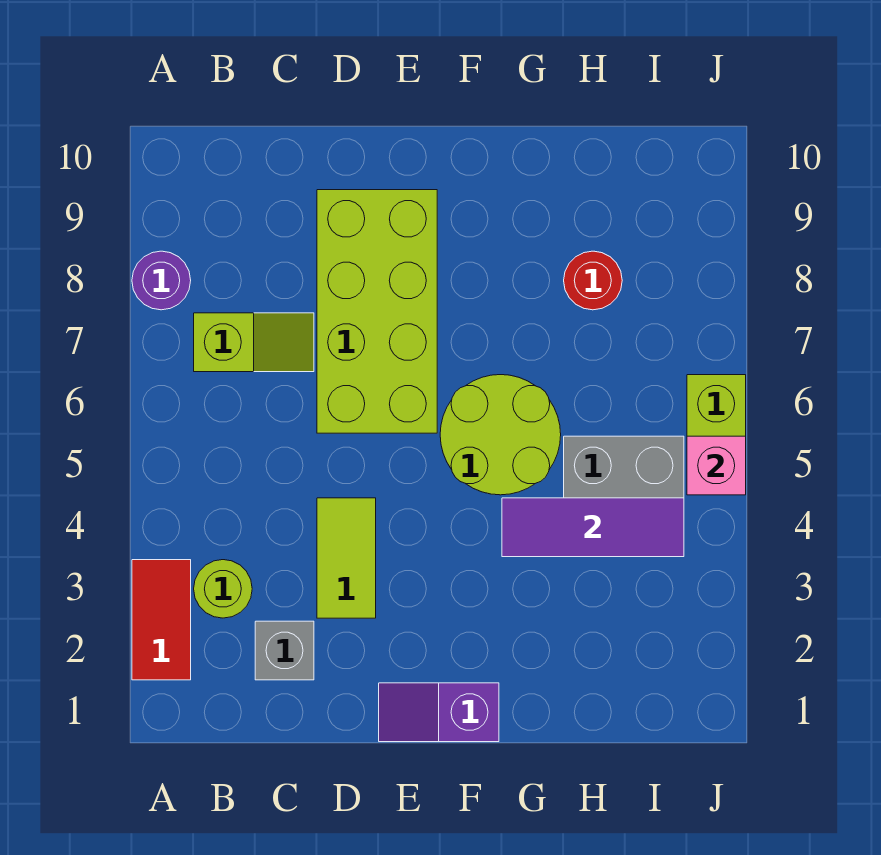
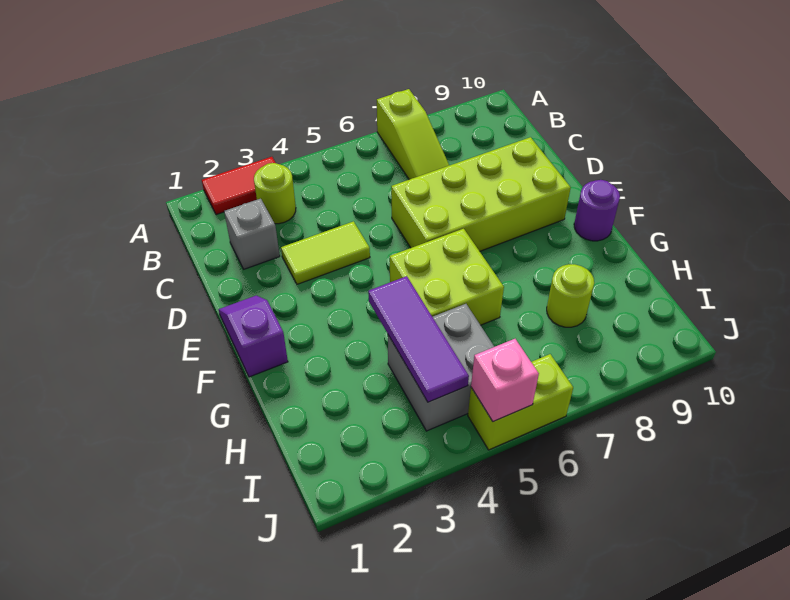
purple round brick A8 level 1 -> purple round brick F10 level 1
lime slope B7:C7 level 1 top B -> lime slope A7:C7 level 1 top A
lime round brick F5:G6 level 1 -> lime brick F5:G6 level 1
red round brick H8 level 1 -> lime round brick H8 level 1

